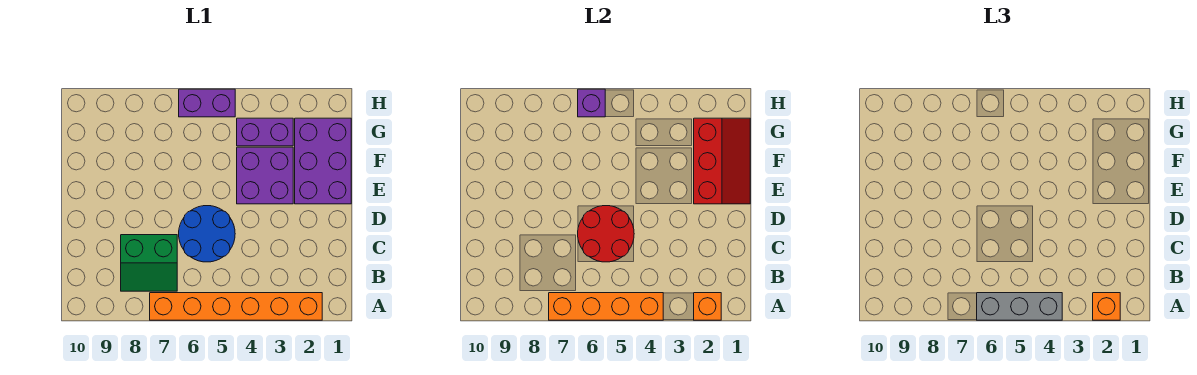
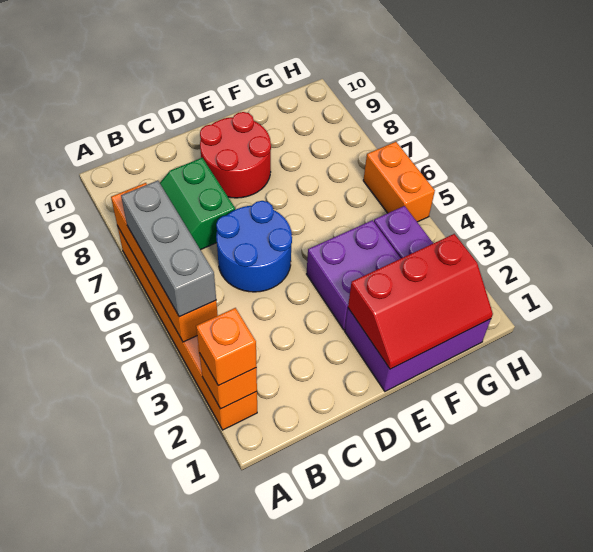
red round brick C5:D6 level 2 -> red round brick D8:E9 level 1
purple brick H5:H6 level 1 -> orange brick H5:H6 level 1
purple brick H6 level 2 -> none

